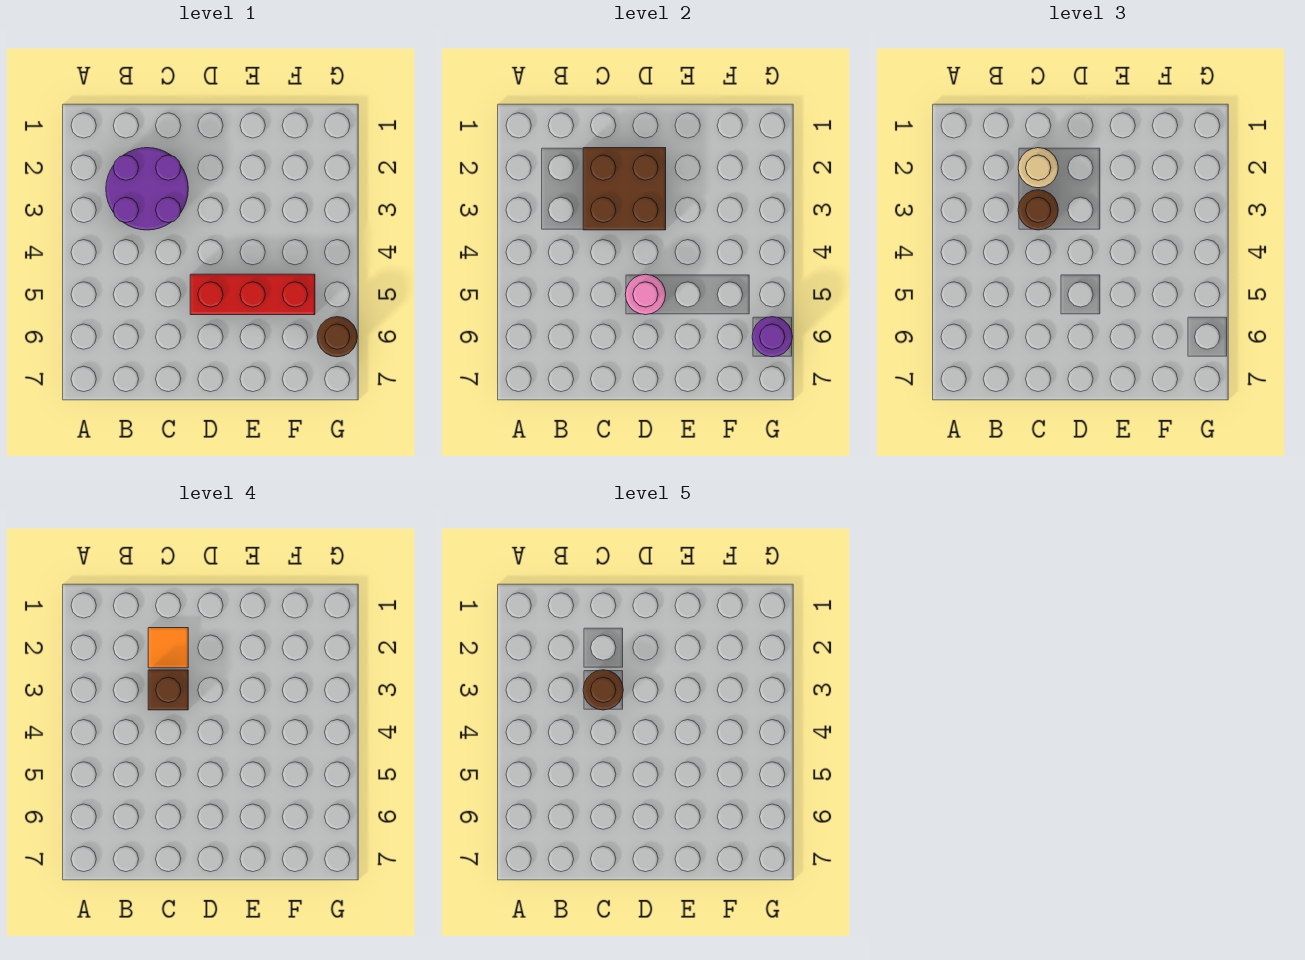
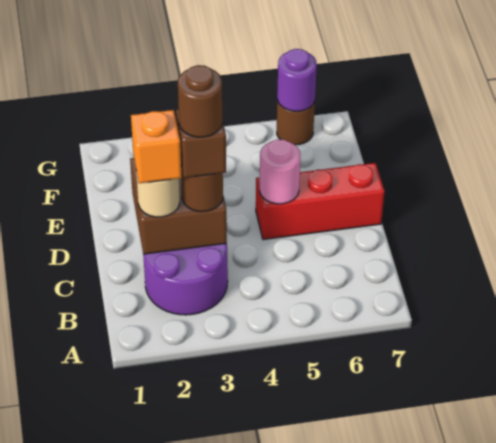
orange tile C2 level 4 -> orange brick C2 level 4
red brick D5:F5 level 1 -> red brick D5:D7 level 1

